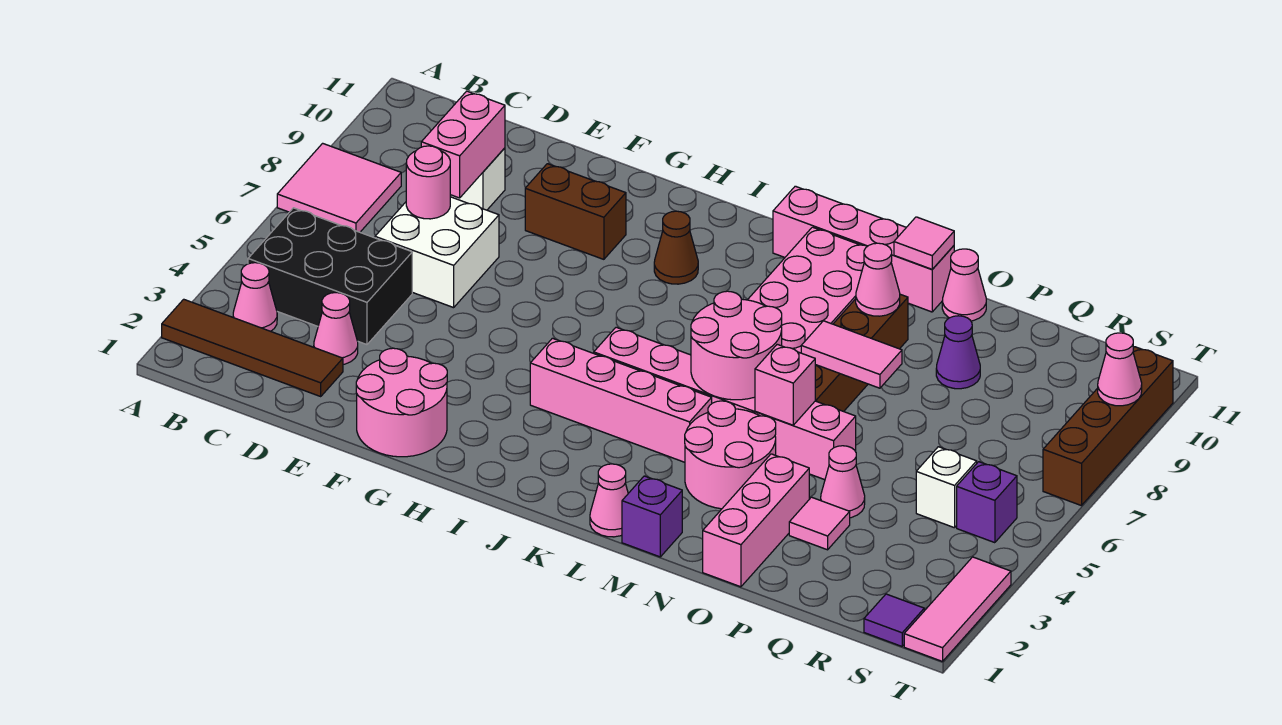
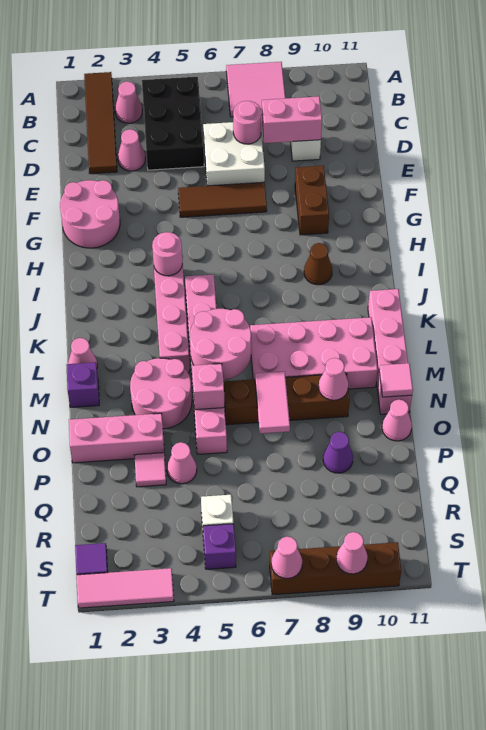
none -> brown tile F5:F7 level 1
none -> pink round brick I4 level 2
none -> pink cone T7 level 2

